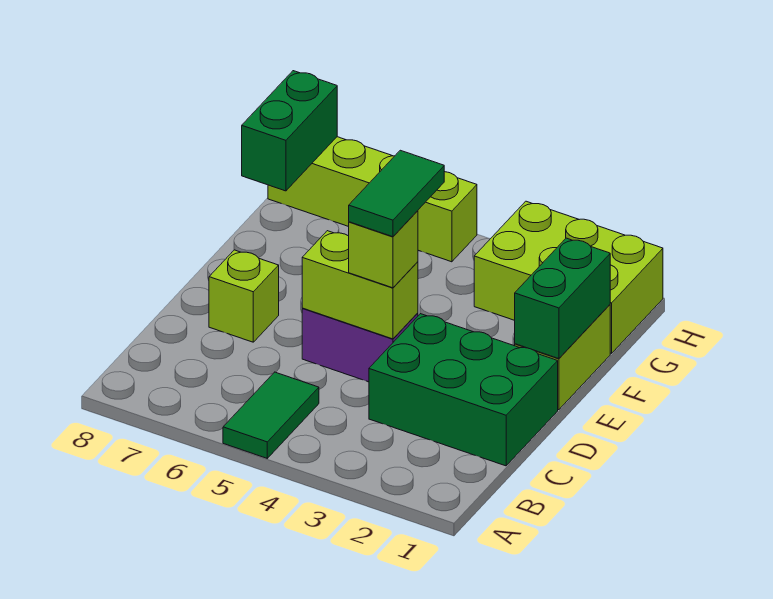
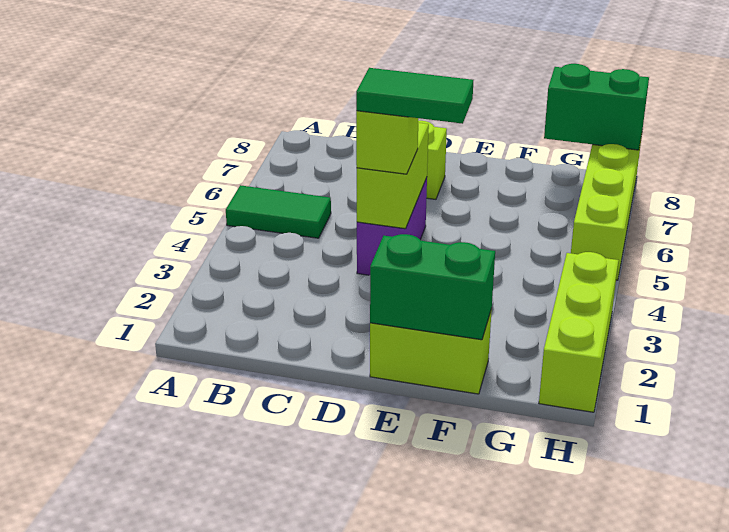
green brick C1:D3 level 1 -> none
lime brick G1:H3 level 1 -> lime brick H1:H3 level 1

